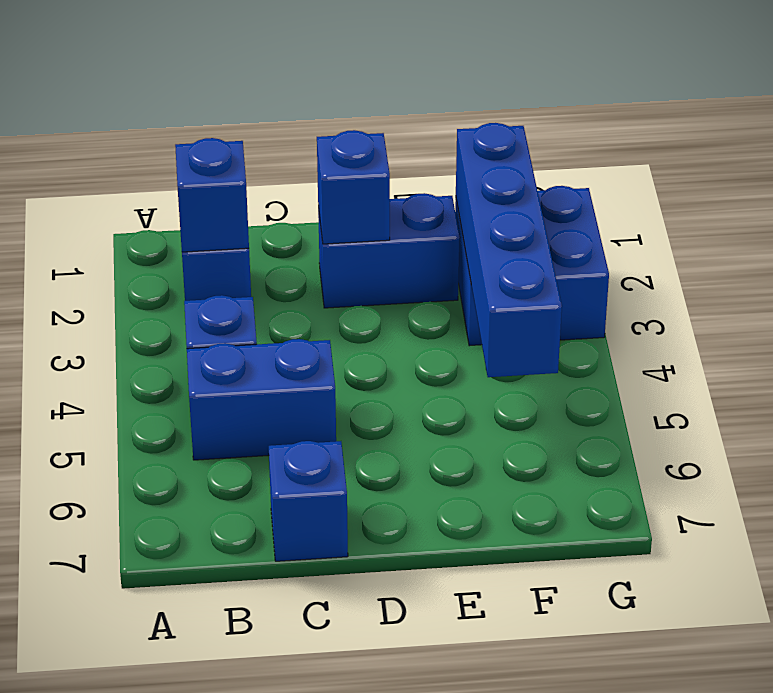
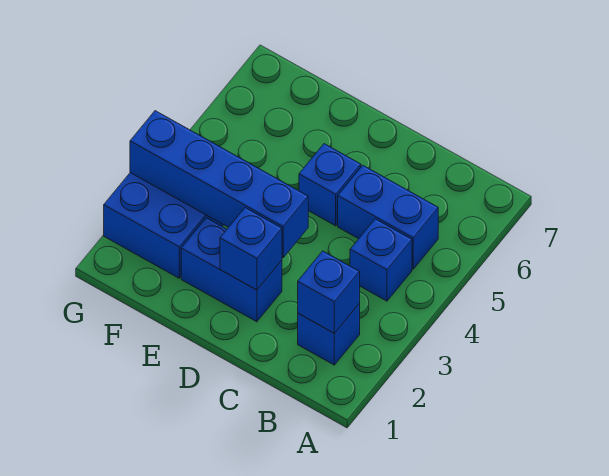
blue brick C7 level 1 -> blue brick D5 level 1
blue brick F2:F5 level 2 -> blue brick D3:G3 level 2

